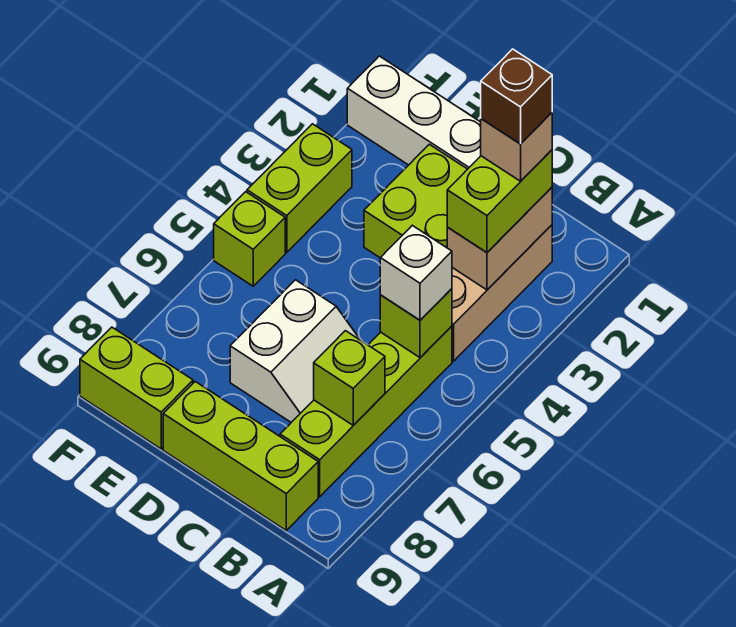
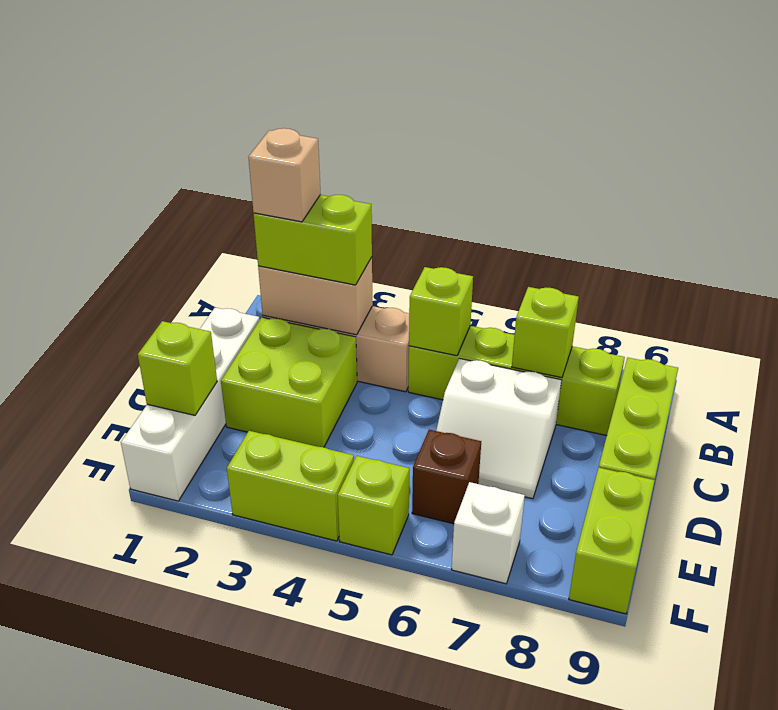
brown brick B2 level 5 -> brown brick E6 level 1
white brick B5 level 3 -> white brick F7 level 1
white slope C6:D7 level 1 top D -> white slope C6:D7 level 1 top C
none -> lime brick E1 level 2

